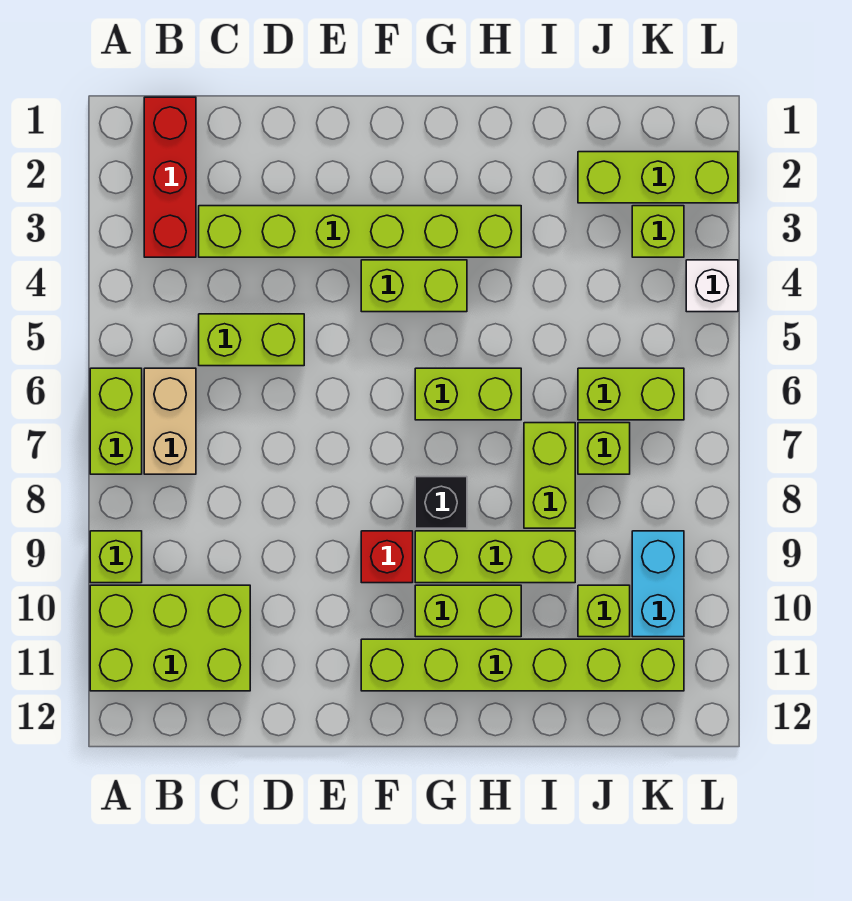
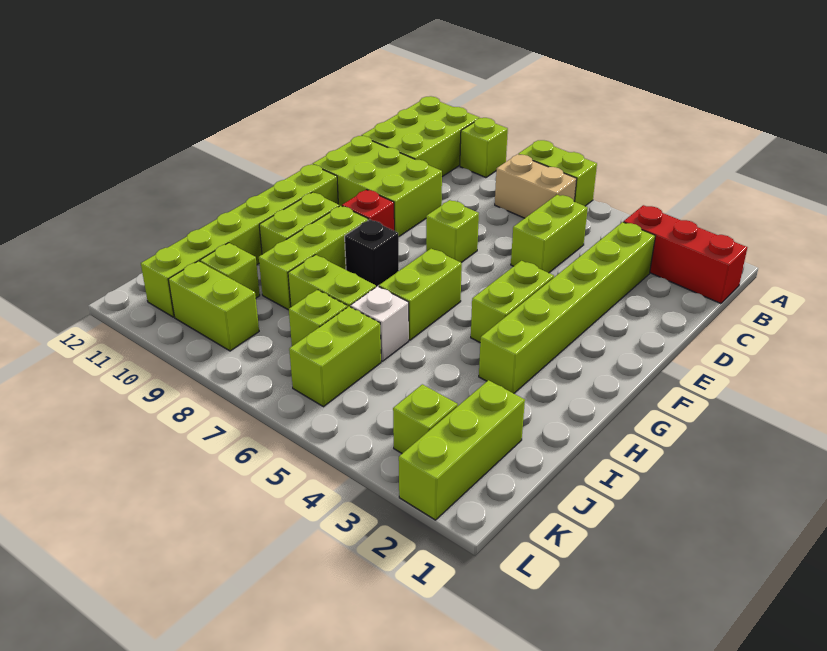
none -> lime brick D9:E11 level 1
none -> lime brick E7 level 1
cyan brick K9:K10 level 1 -> lime brick K9:K10 level 1
white brick L4 level 1 -> white brick I6 level 1

